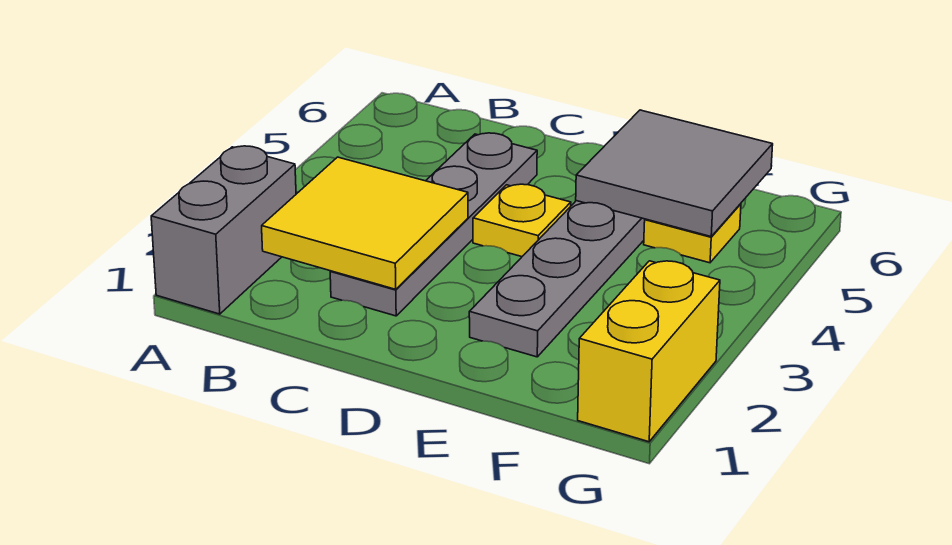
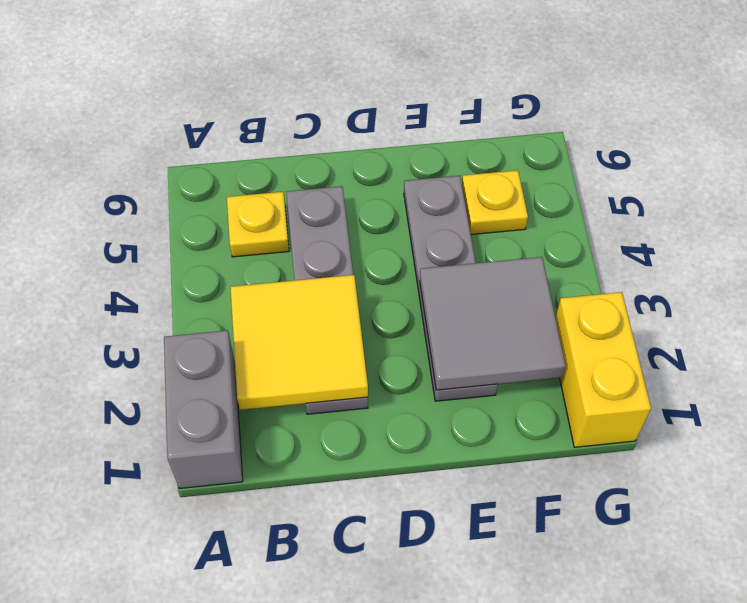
yellow plate D4 level 1 -> yellow plate B5 level 1
grey tile E5:F6 level 2 -> grey tile E2:F3 level 2

